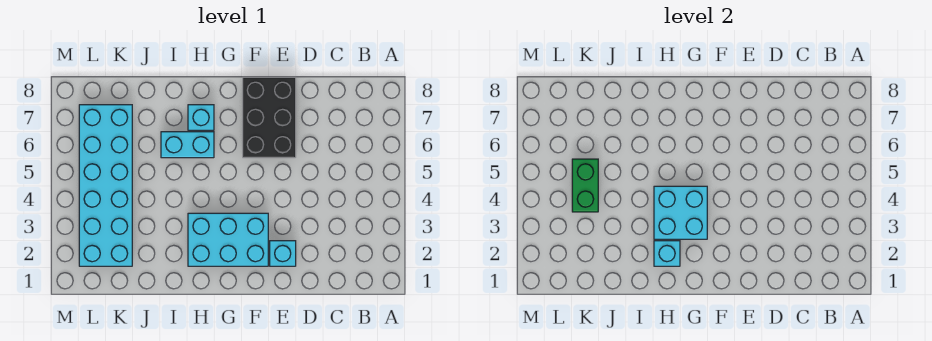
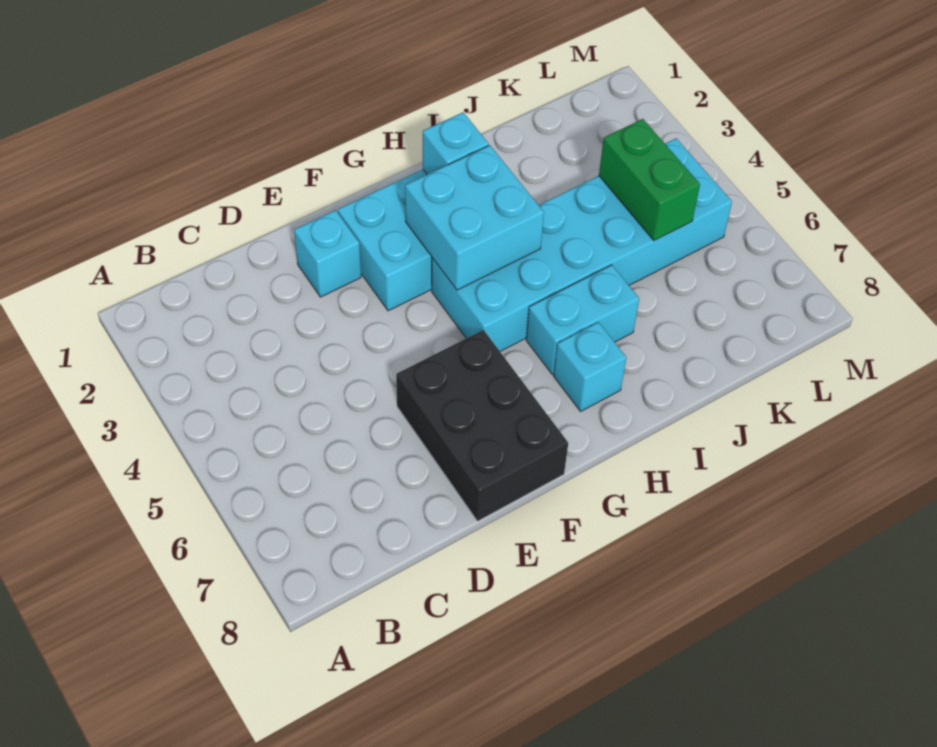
cyan brick K2:L7 level 1 -> cyan brick G4:L5 level 1

